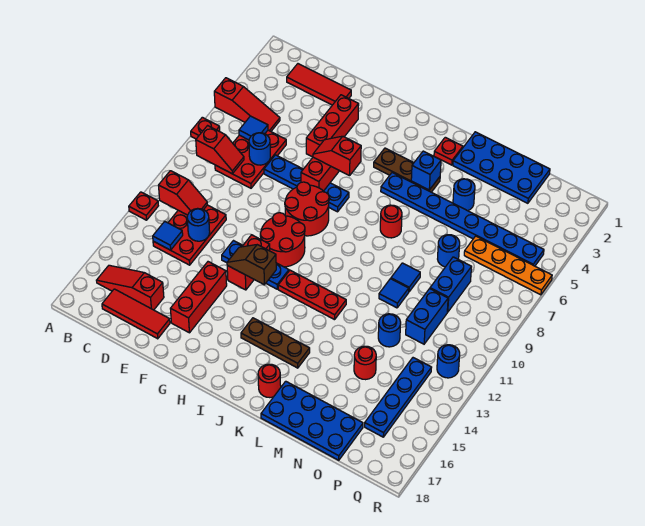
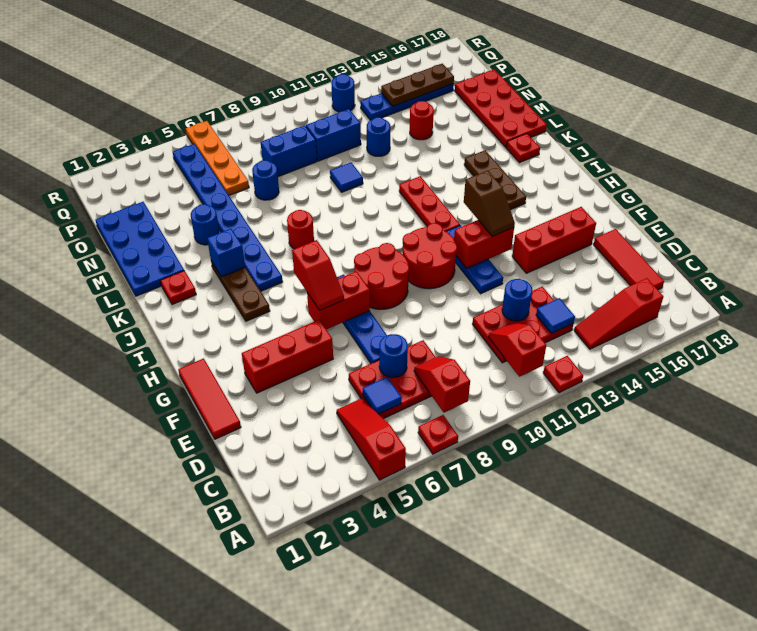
red slope B16:D16 level 1 top D -> red slope B14:B16 level 1 top 16
red tile C2:E2 level 1 -> red tile E1:G1 level 1
red round brick K17 level 1 -> red plate K17 level 1
blue plate L17:O18 level 1 -> red plate L17:O18 level 1
blue tile M9 level 1 -> none
none -> brown plate P14:P16 level 2

